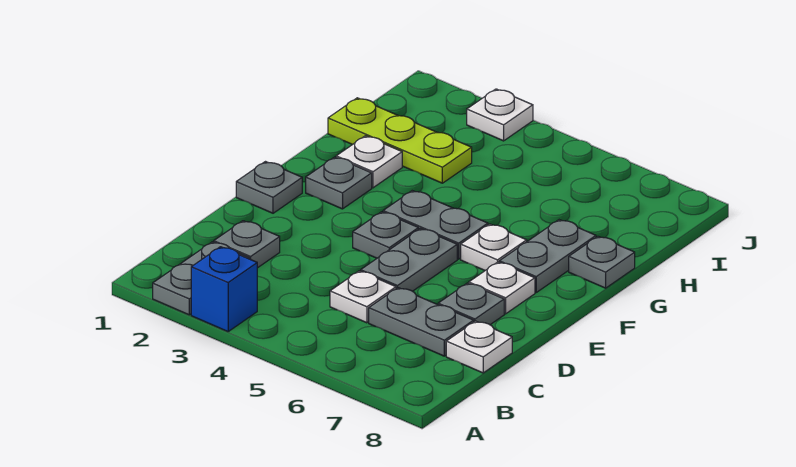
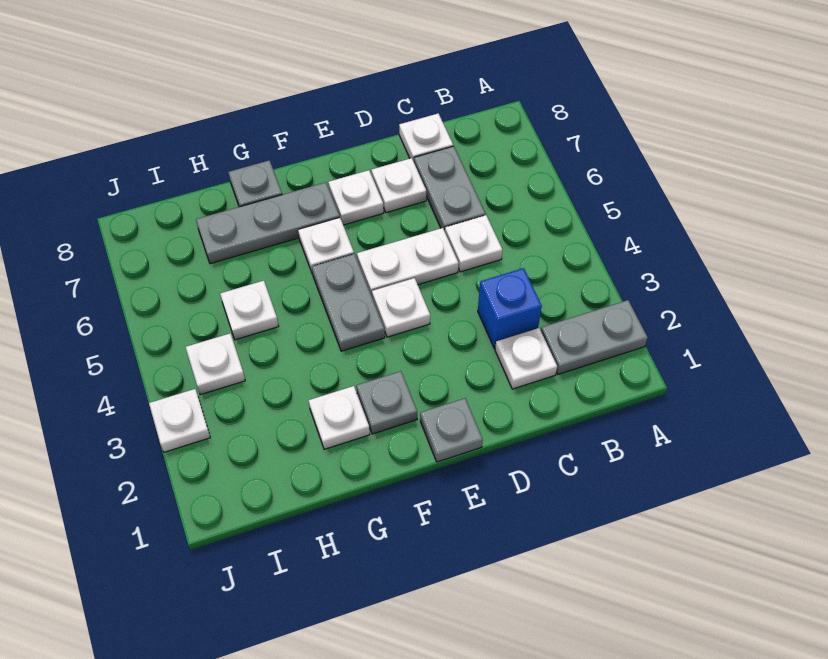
blue brick A3 level 1 -> blue brick C3 level 1
grey plate C2 level 1 -> white plate C2 level 1
grey plate D5:E5 level 1 -> white plate D5:E5 level 1
grey plate D7 level 1 -> white plate D7 level 1
grey plate E4 level 1 -> white plate E4 level 1
grey plate F7:G7 level 1 -> grey plate F7:H7 level 1
lime plate H1:H3 level 1 -> none
none -> white plate H5 level 1
none -> white plate I4 level 1

